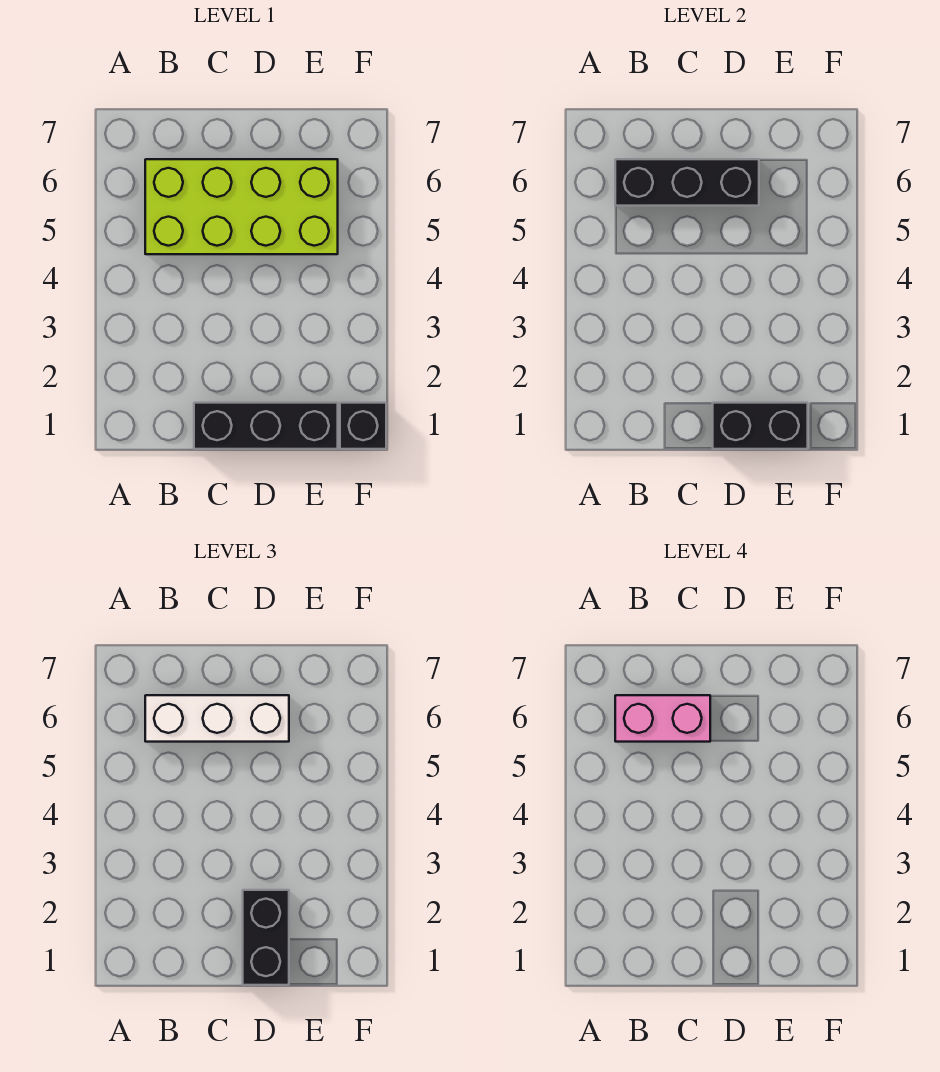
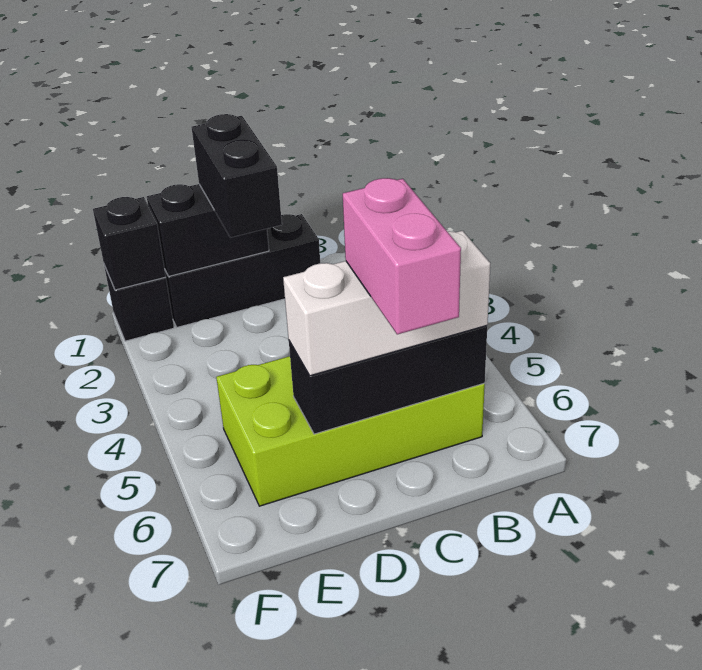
pink brick B6:C6 level 4 -> pink brick C6:C7 level 4
none -> black brick F1 level 2

